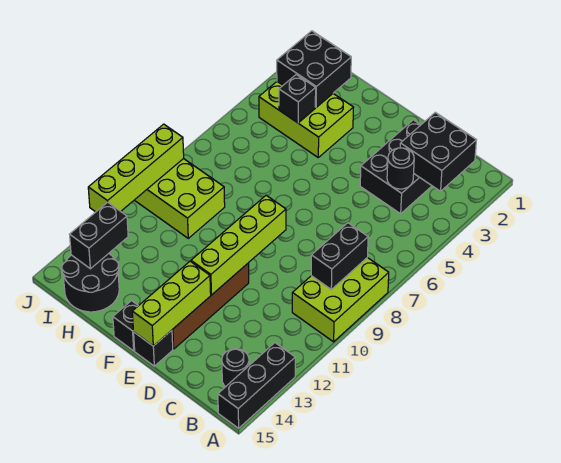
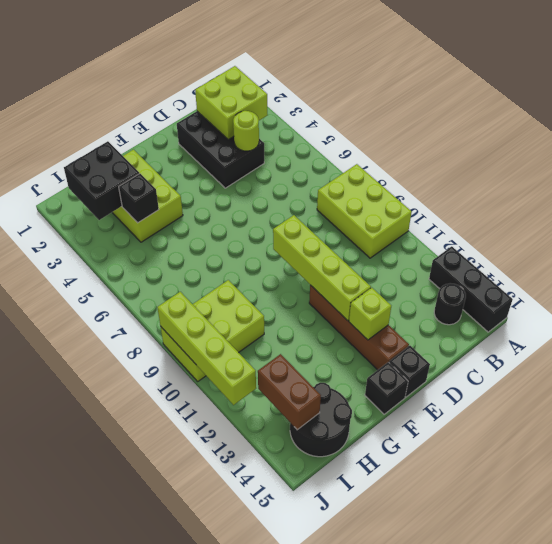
black brick B2:C3 level 2 -> lime brick B2:C3 level 2
black brick B8:B9 level 2 -> none
black round brick C4 level 2 -> lime round brick C4 level 2
lime brick E13:E15 level 2 -> lime brick E13 level 2
lime brick G3:I4 level 1 -> lime brick G2:H4 level 1
black brick I13:I14 level 2 -> brown brick I13:I14 level 2

